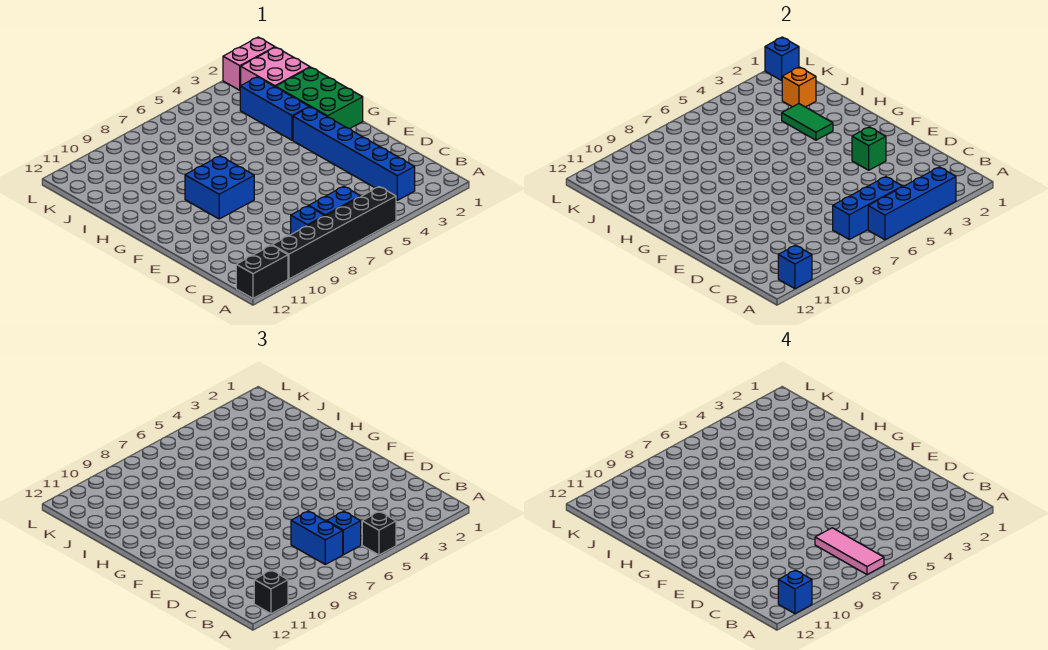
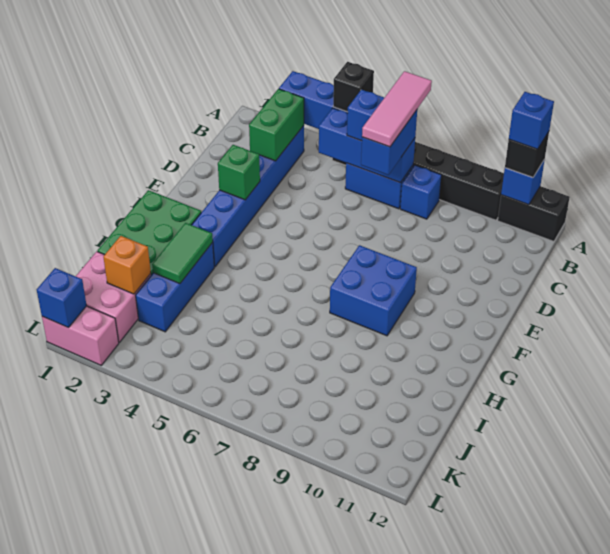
none -> green brick B3:C3 level 2

